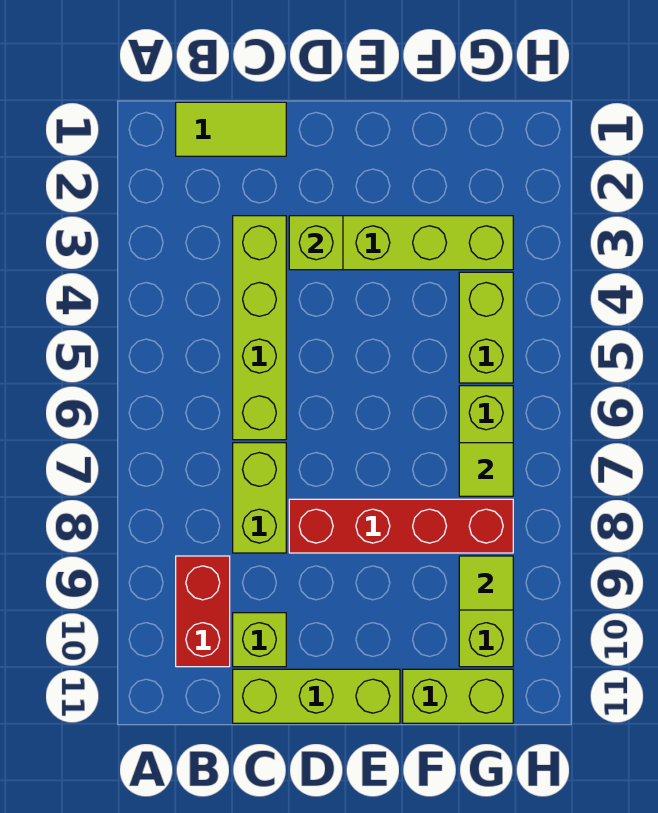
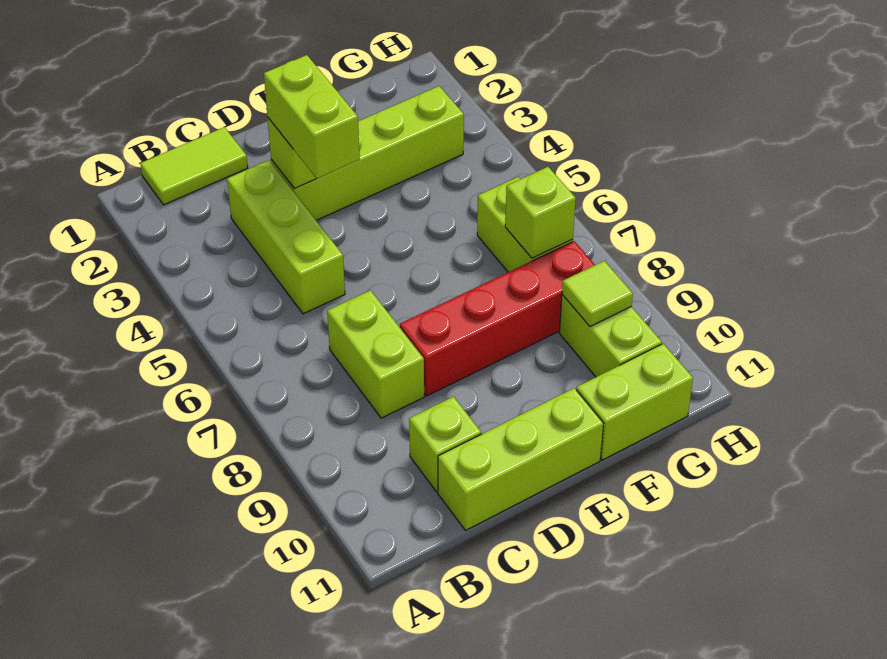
red brick B9:B10 level 1 -> none
lime brick C3:C6 level 1 -> lime brick C3:C5 level 1
lime brick G4:G5 level 1 -> lime brick D3:D4 level 3
lime tile G7 level 2 -> lime brick G7 level 2

